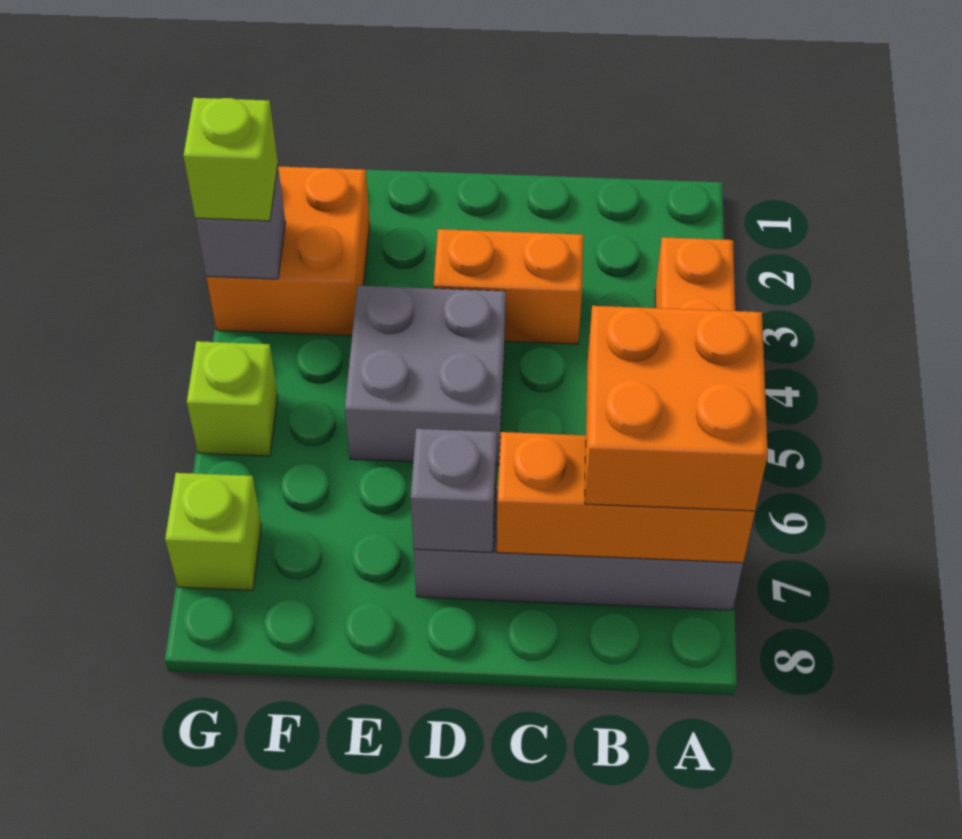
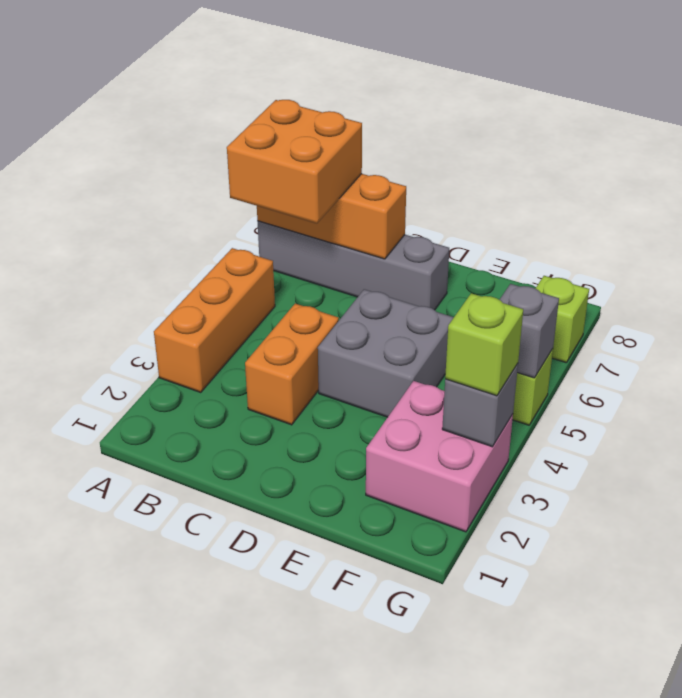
orange brick C3:D3 level 1 -> orange brick C3:C4 level 1
grey brick D7 level 2 -> grey brick G5 level 2
orange brick F2:G3 level 1 -> pink brick F2:G3 level 1

